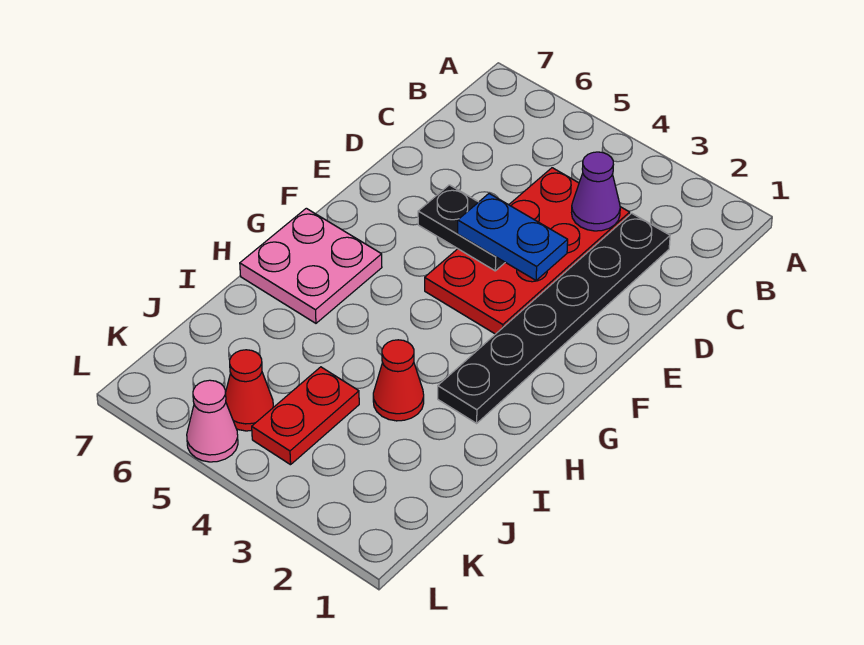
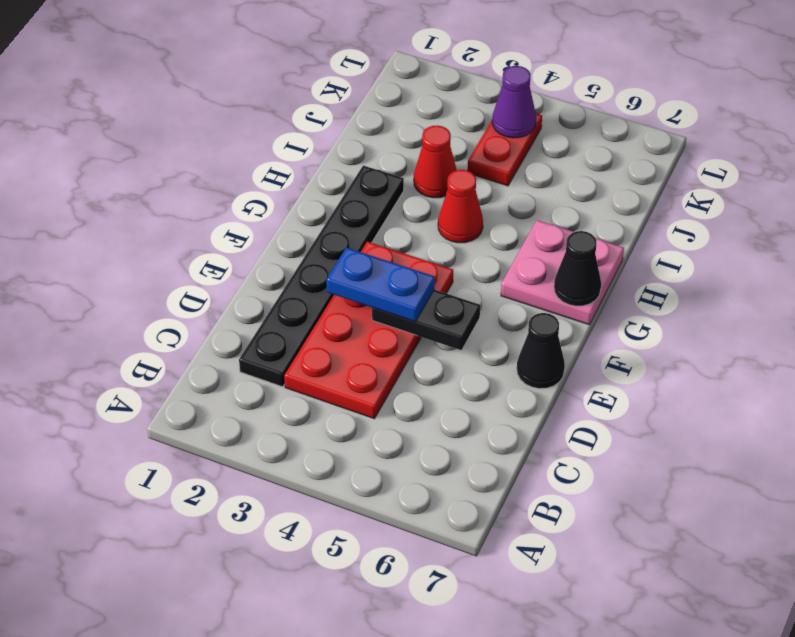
purple cone C3 level 2 -> purple cone K4 level 2
none -> black cone E7 level 1
none -> black cone G7 level 2
red cone K5 level 1 -> red cone H4 level 1
pink cone L5 level 1 -> none

